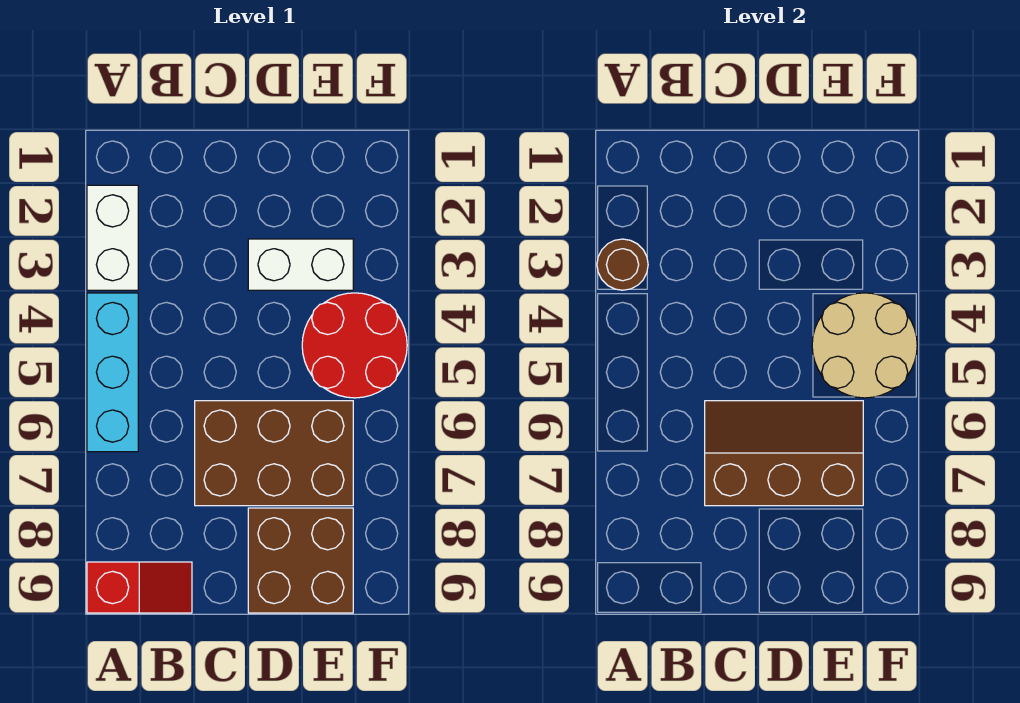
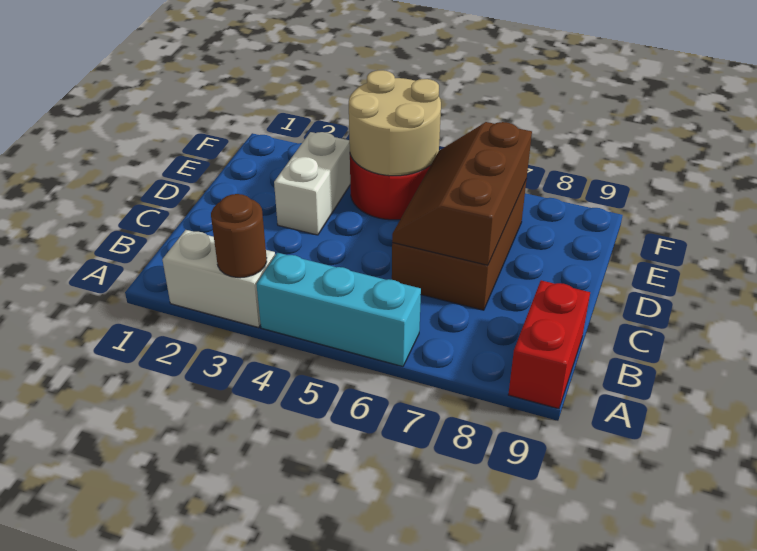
red slope A9:B9 level 1 top A -> red brick A9:B9 level 1
brown brick D8:E9 level 1 -> none

